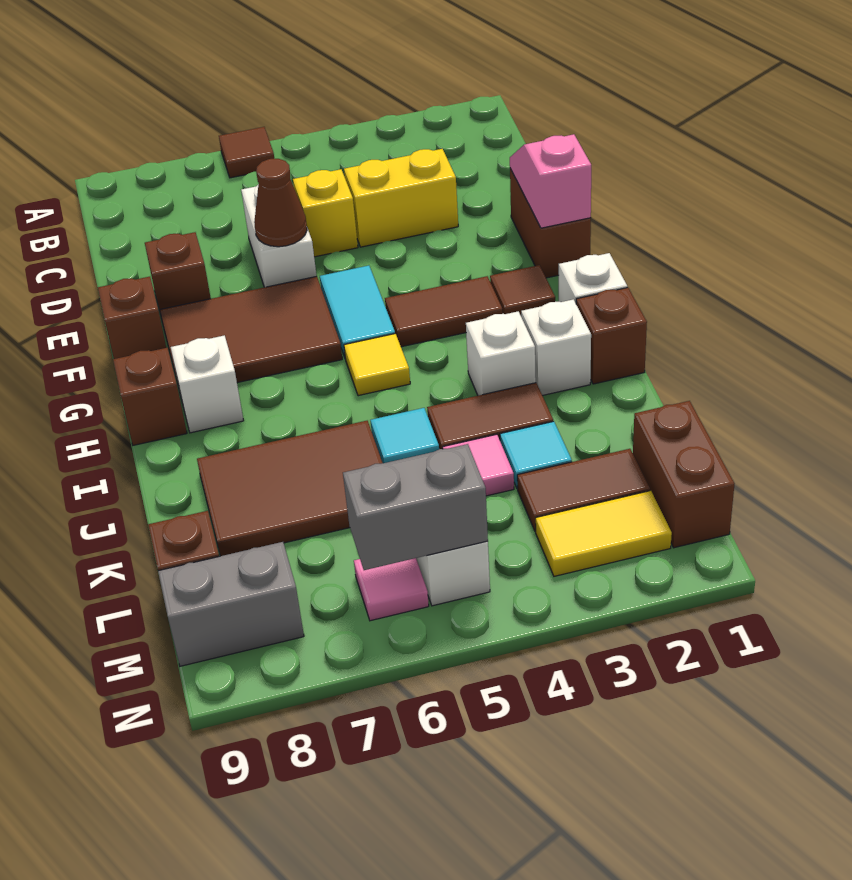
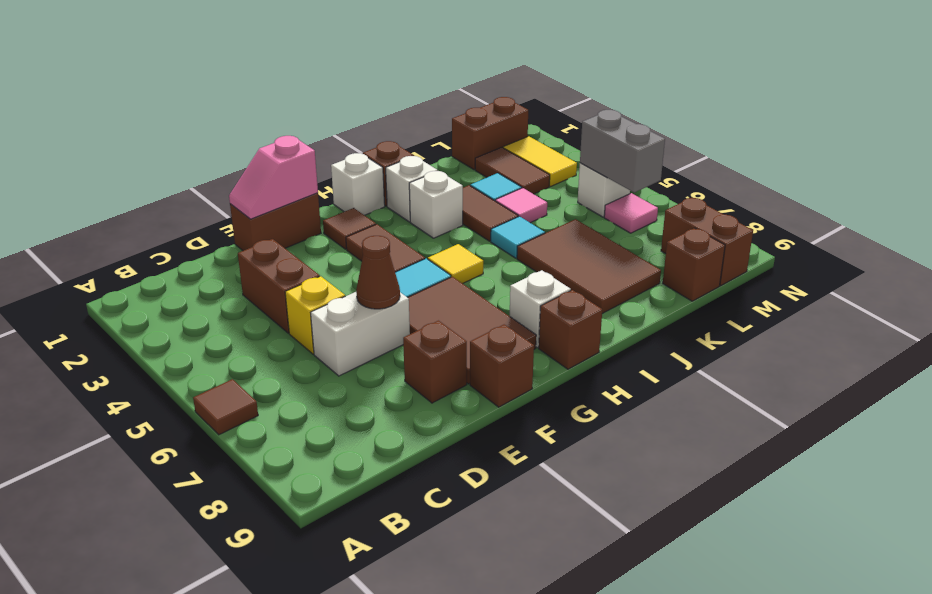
yellow brick D3:D4 level 1 -> brown brick D3:D4 level 1
grey brick M8:M9 level 1 -> brown brick M8:M9 level 1

